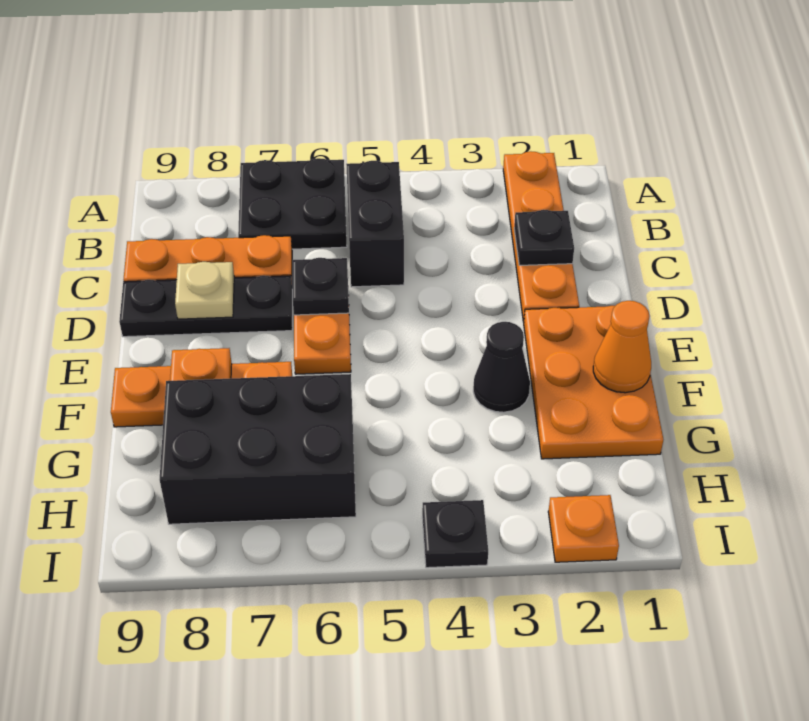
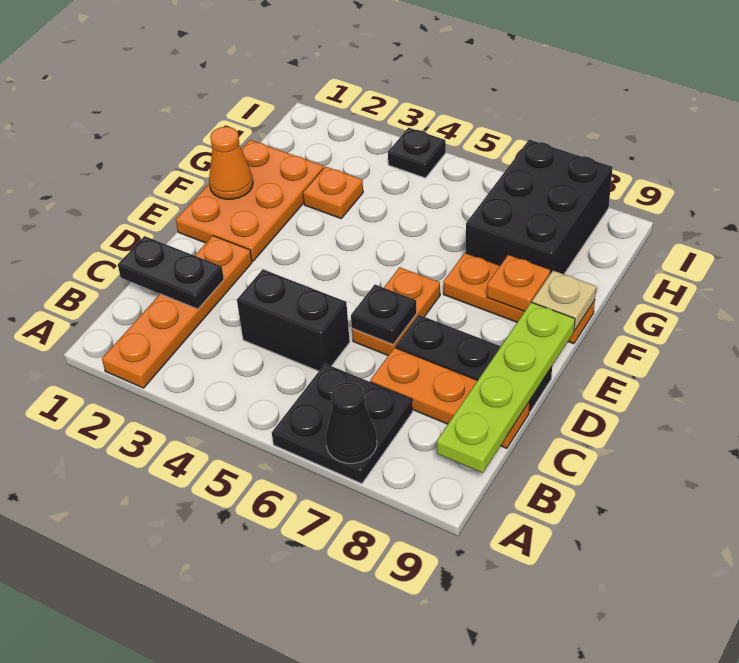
black brick B5:C5 level 1 -> black brick C4:C5 level 1
none -> lime plate B9:E9 level 2
black plate C2 level 2 -> black plate C1:C2 level 2
tan plate D8 level 2 -> tan plate F9 level 2
black cone F3 level 1 -> black cone A7 level 2
black brick G6:H8 level 1 -> black brick G7:I8 level 1
orange plate I2 level 1 -> orange plate G3 level 1

